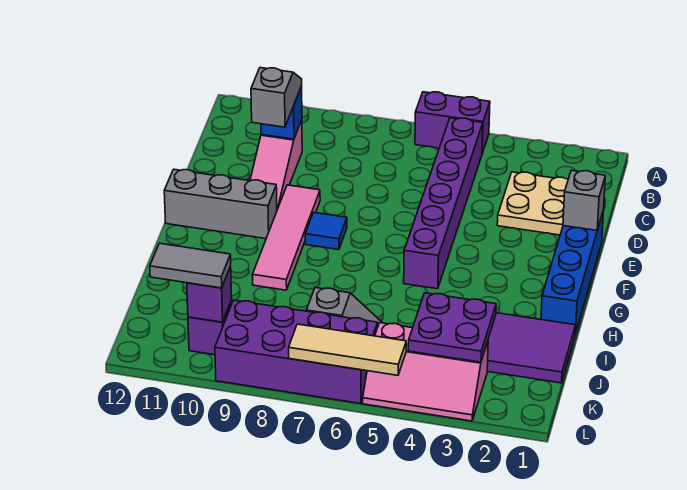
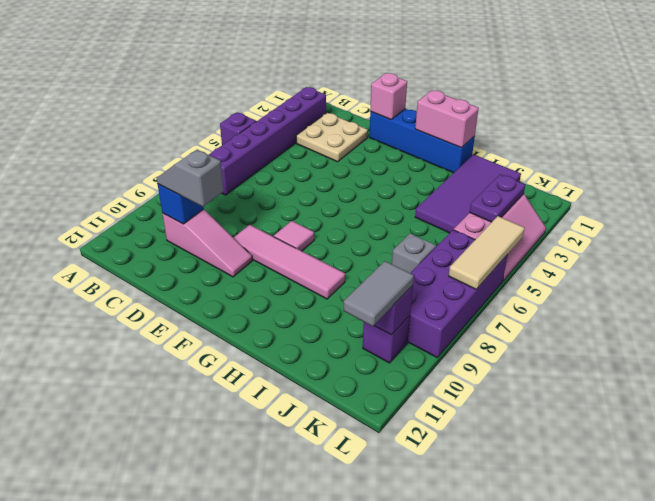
purple brick A5:A6 level 1 -> purple brick A5 level 1
purple brick B5:G5 level 1 -> purple brick B2:B7 level 1
grey brick E1 level 2 -> pink brick E1 level 2
blue tile F8 level 1 -> pink tile F8 level 1
grey brick F10:F12 level 1 -> none
none -> pink brick G1:H1 level 2
purple plate J3:K4 level 2 -> purple plate K3:K4 level 2

